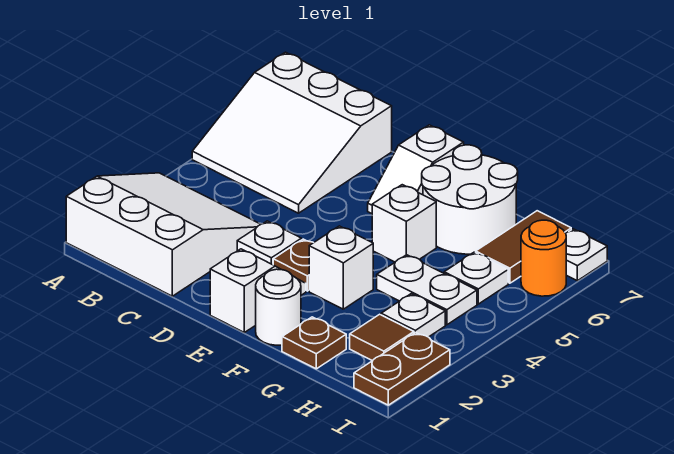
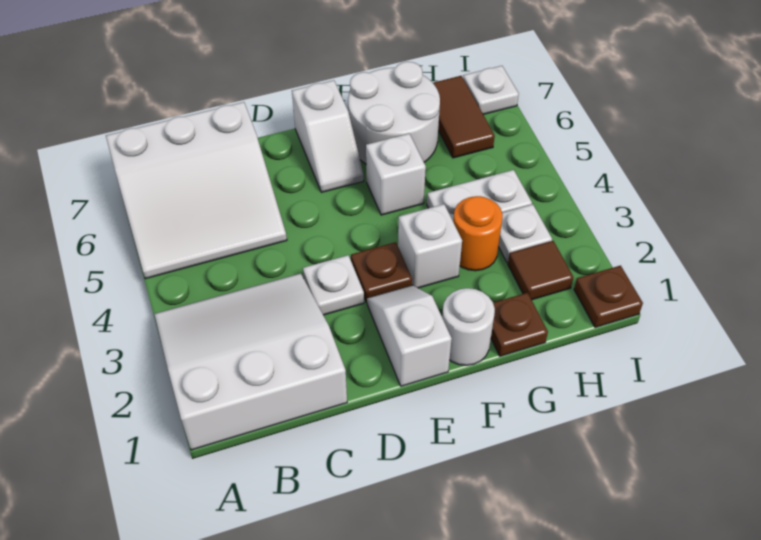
white plate H5 level 1 -> none
brown plate I1:I2 level 1 -> brown plate I1 level 1
orange round brick I6 level 1 -> orange round brick G3 level 1

